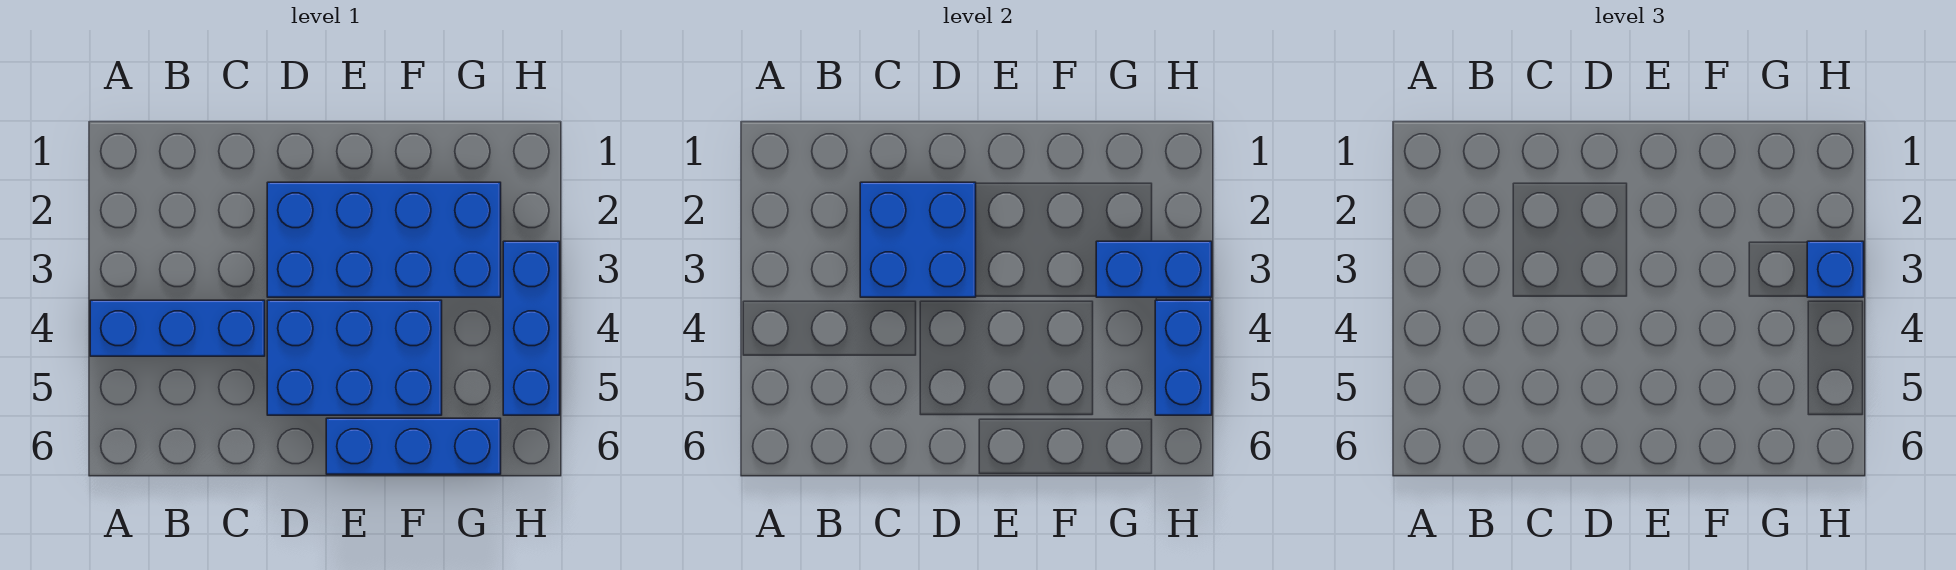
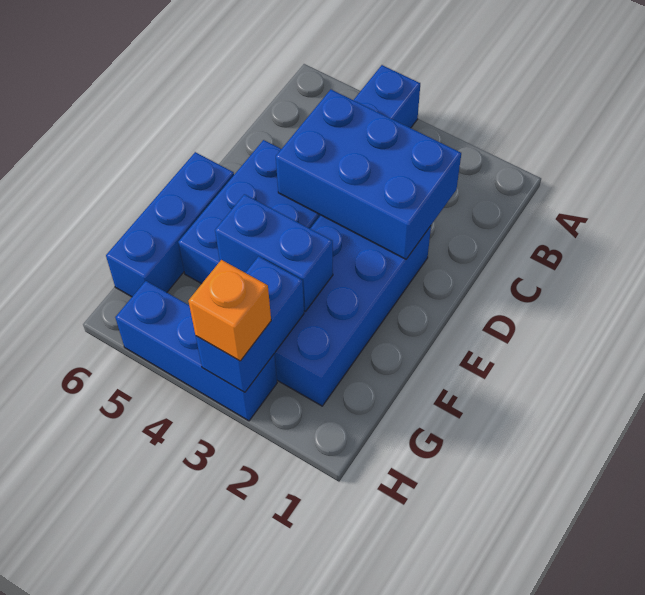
blue brick C2:D3 level 2 -> blue brick C2:D4 level 2
blue brick H3 level 3 -> orange brick H3 level 3
blue brick H4:H5 level 2 -> blue brick F3:F4 level 2

